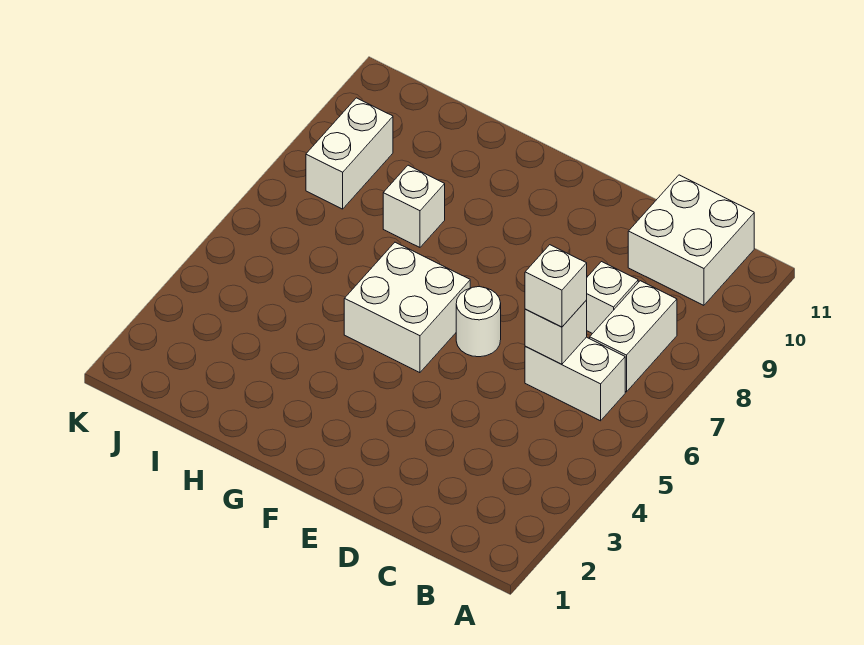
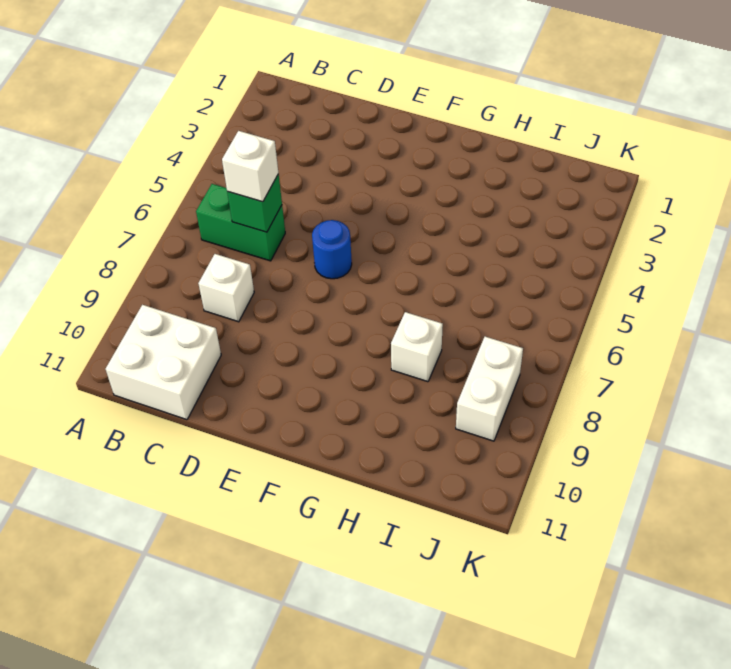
white brick B6:C6 level 1 -> green brick B6:C6 level 1
white brick B7:B8 level 1 -> none
white brick C6 level 2 -> green brick C6 level 2
white round brick E6 level 1 -> blue round brick E6 level 1
white brick F5:G6 level 1 -> none

